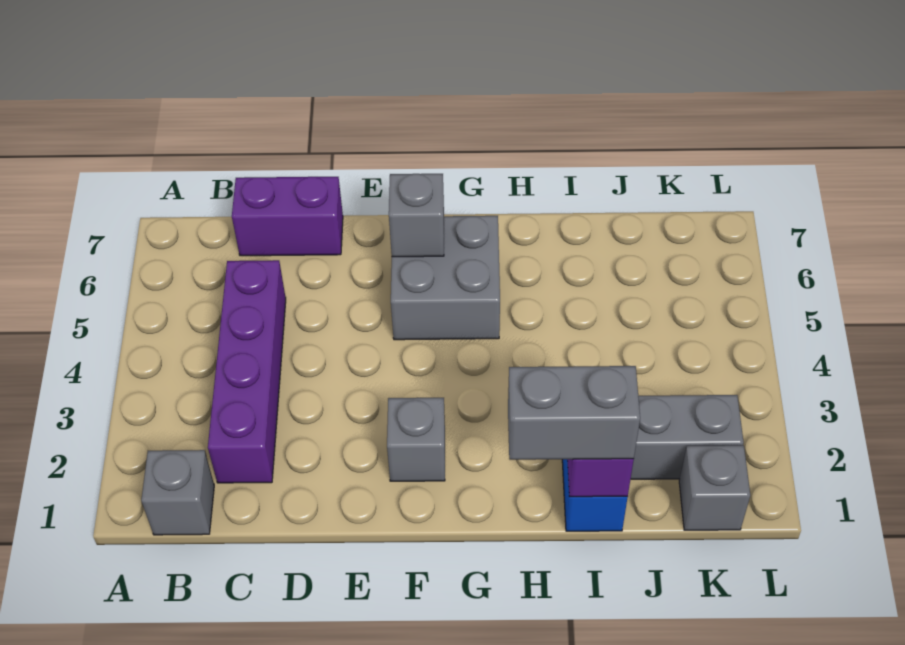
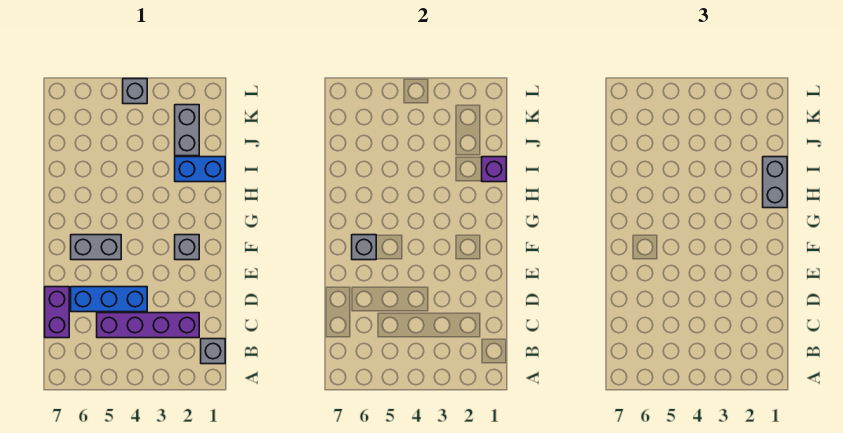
none -> blue brick D4:D6 level 1
grey brick F5:G6 level 1 -> grey brick F5:F6 level 1
grey brick K1 level 1 -> grey brick L4 level 1

